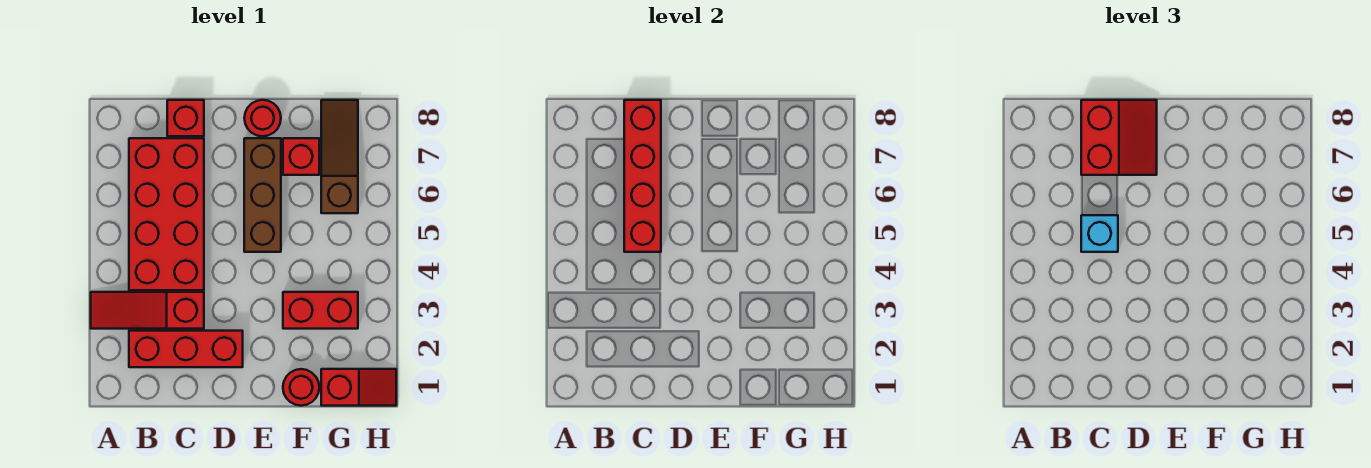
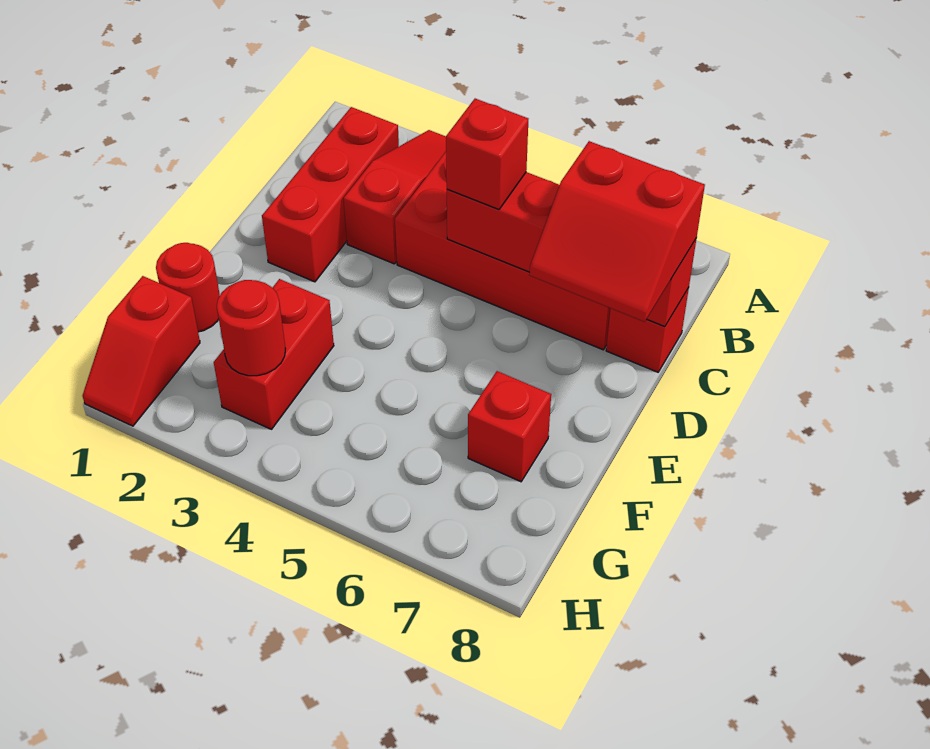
cyan brick C5 level 3 -> red brick C5 level 3
brown brick E5:E7 level 1 -> none
red round brick E8 level 1 -> red round brick G3 level 2
brown slope G6:G8 level 1 top 6 -> none

